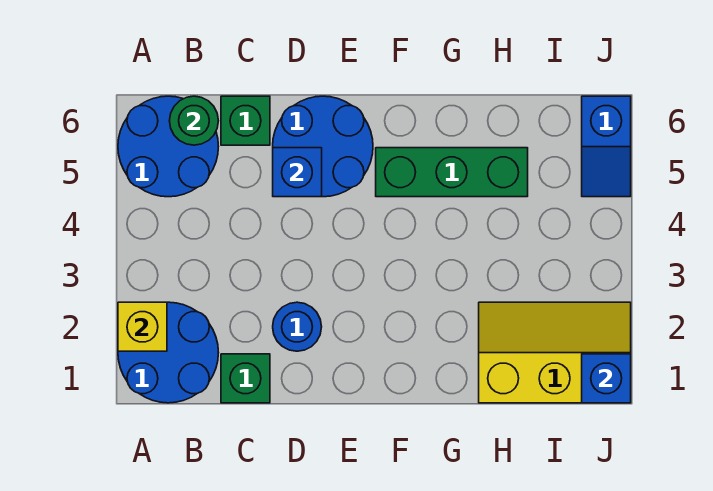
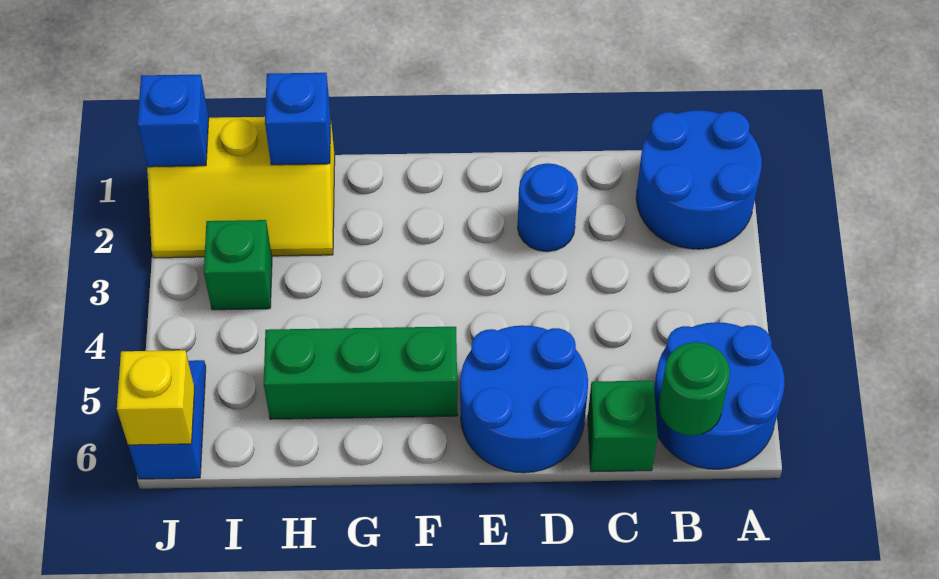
yellow brick A2 level 2 -> yellow brick J6 level 2
green brick C1 level 1 -> green brick I3 level 1
blue brick D5 level 2 -> blue brick H1 level 2

